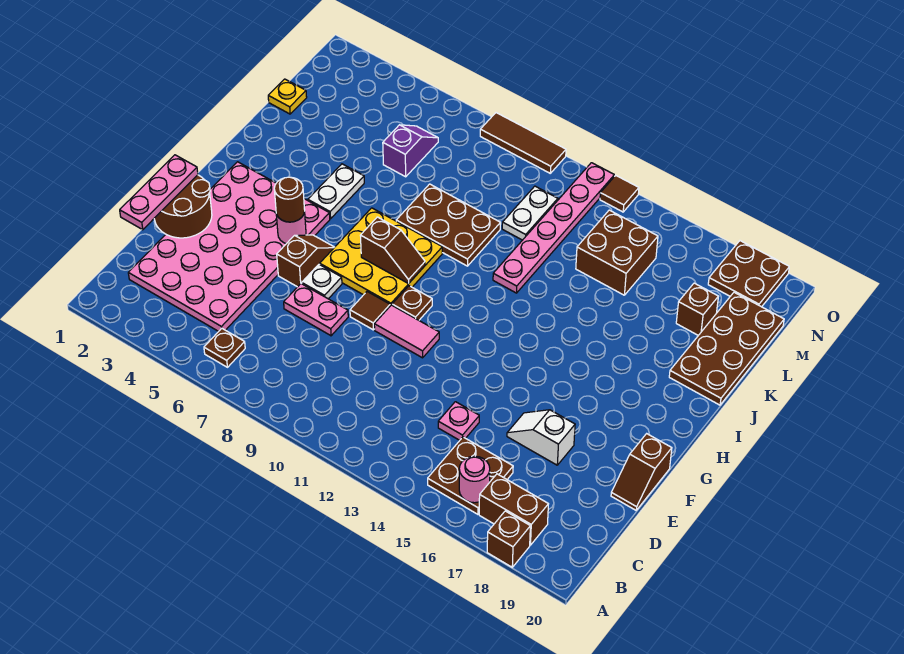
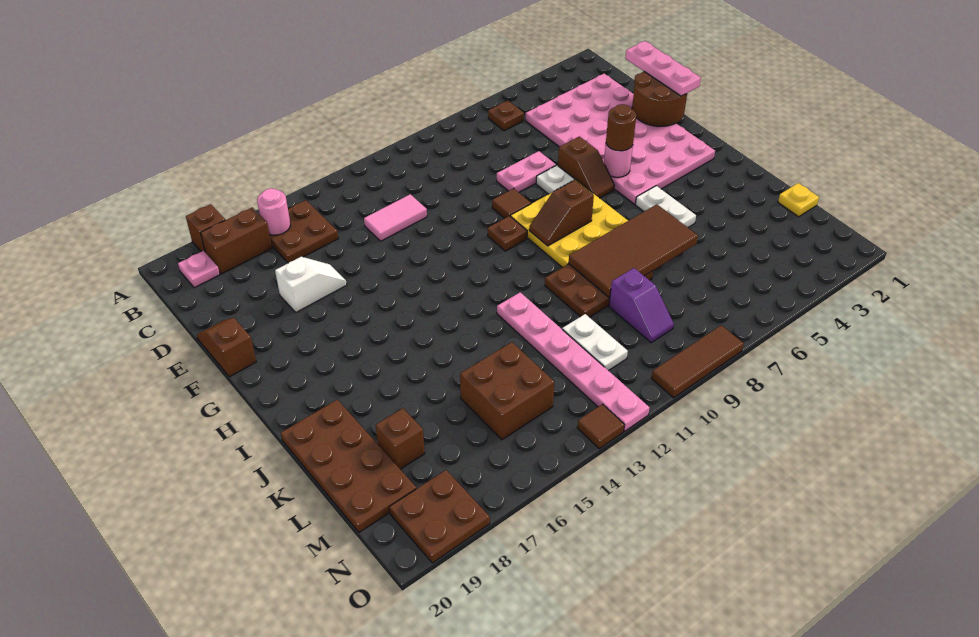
pink plate D14 level 1 -> pink plate B19 level 1
pink tile F10:F11 level 1 -> pink tile D12:D13 level 1
none -> brown tile J6:K9 level 2
purple slope L6:M6 level 1 top L -> purple slope L9:M9 level 1 top L

